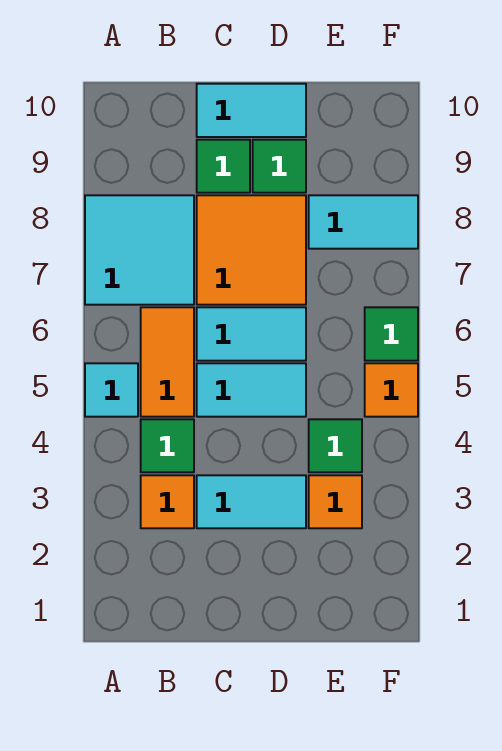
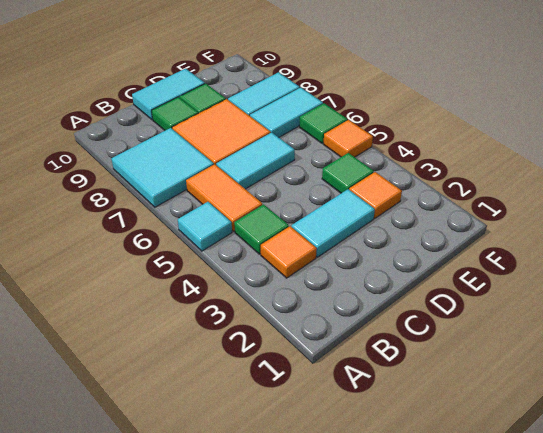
cyan tile C5:D5 level 1 -> cyan tile E7:F7 level 1

